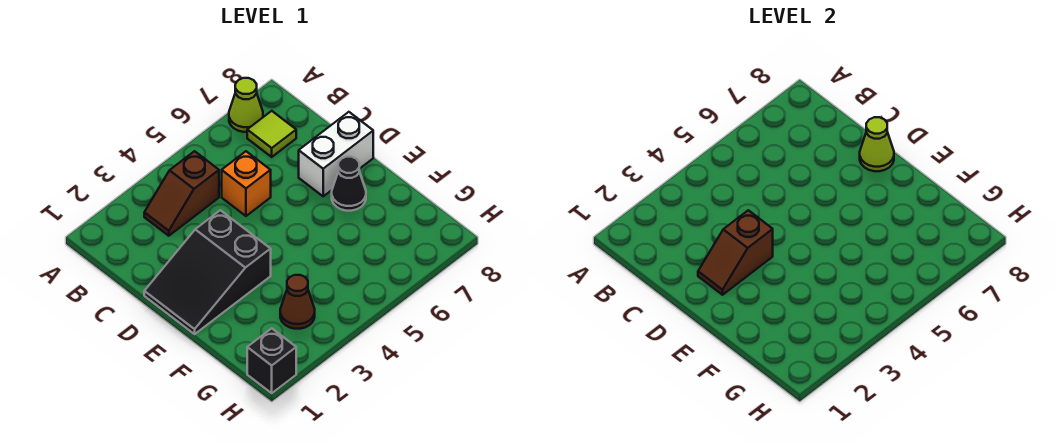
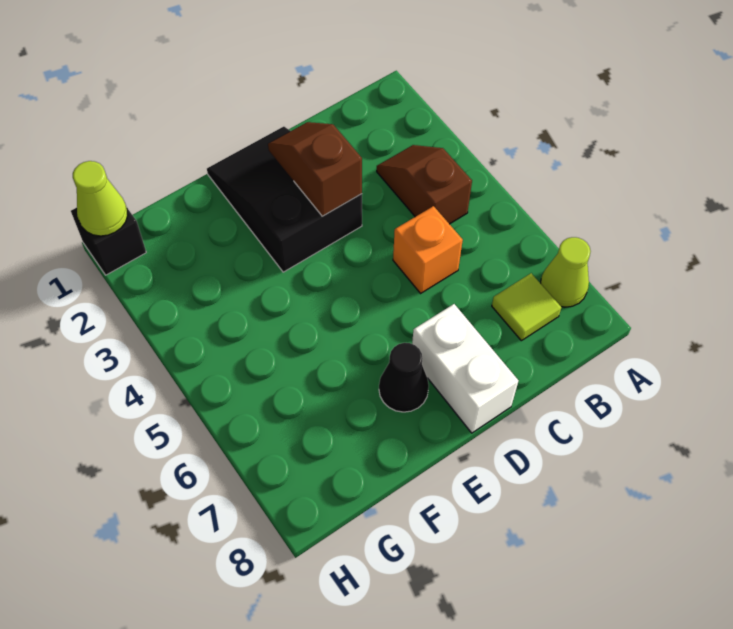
lime cone D8 level 2 -> lime cone H1 level 2
brown cone G3 level 1 -> none

